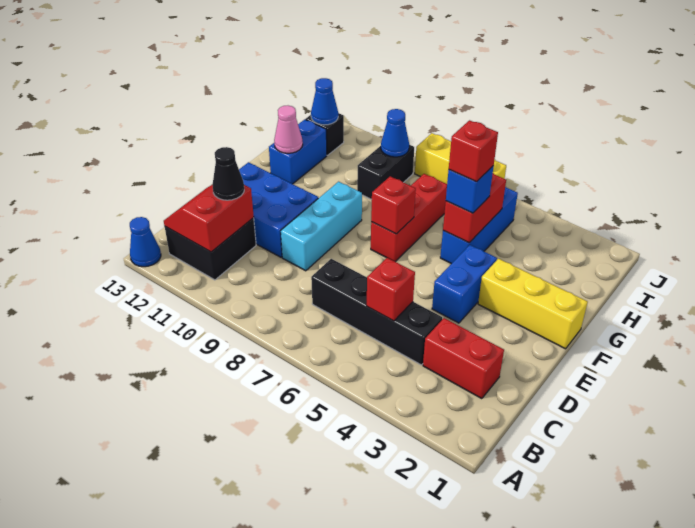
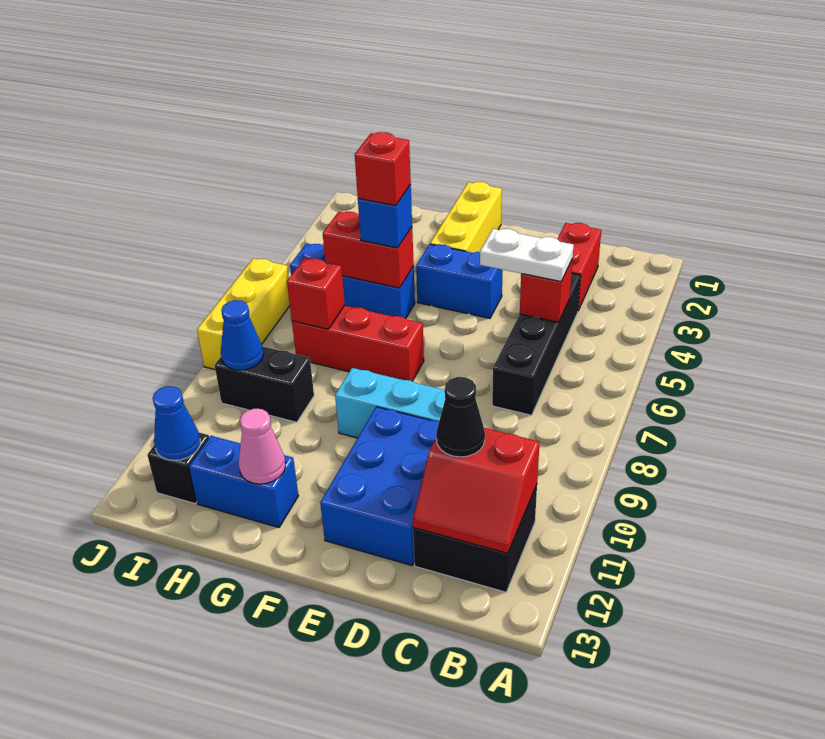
blue cone A13 level 1 -> none
none -> white plate C5:D5 level 3
red brick F7 level 2 -> red brick H7 level 2

